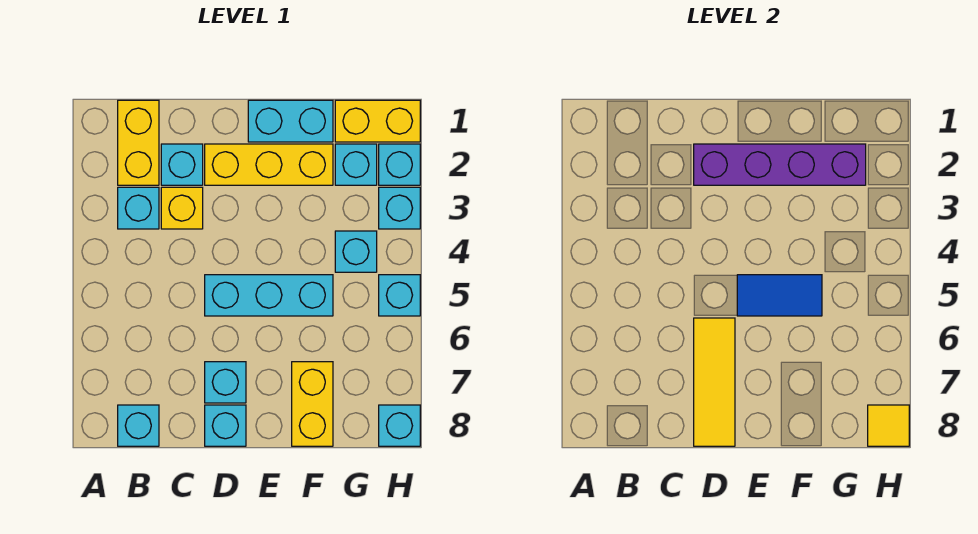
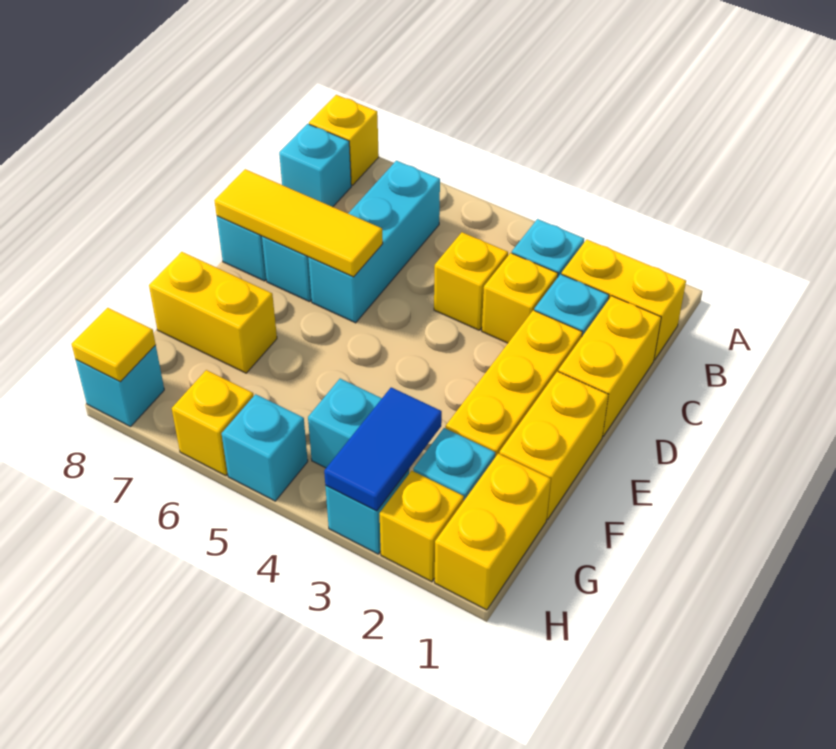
none -> yellow brick A8 level 1
none -> yellow brick C1:D1 level 1
none -> yellow brick C4 level 1
purple brick D2:G2 level 2 -> none
cyan brick D5:F5 level 1 -> cyan brick B6:D6 level 1
cyan brick E1:F1 level 1 -> yellow brick E1:F1 level 1
blue tile E5:F5 level 2 -> blue tile G3:H3 level 2
cyan brick H2 level 1 -> yellow brick H2 level 1
none -> yellow brick H6 level 1

